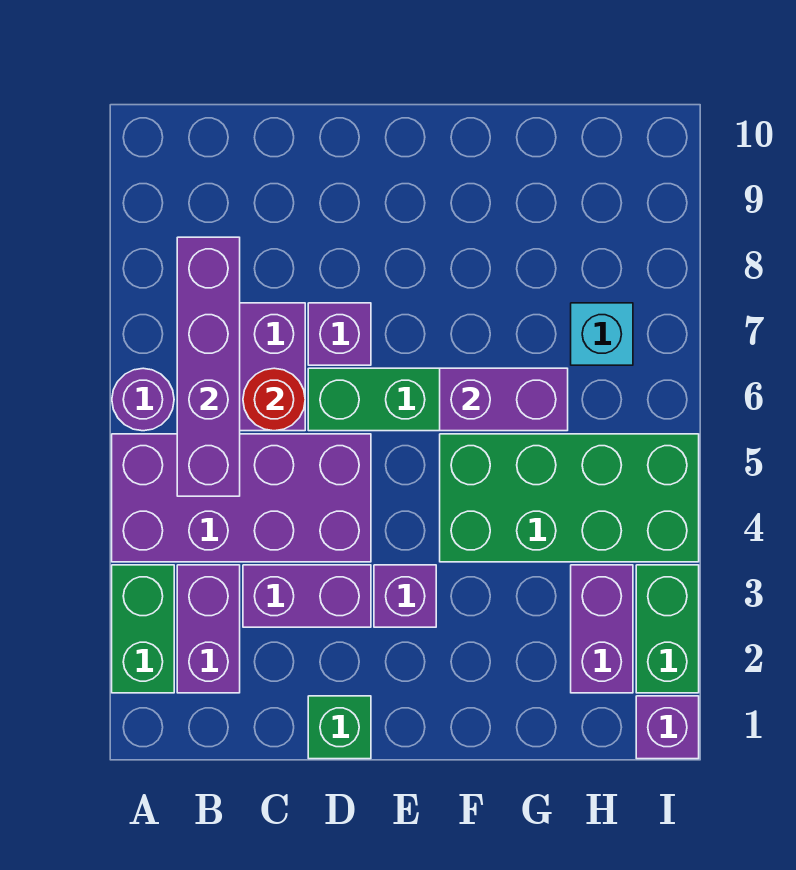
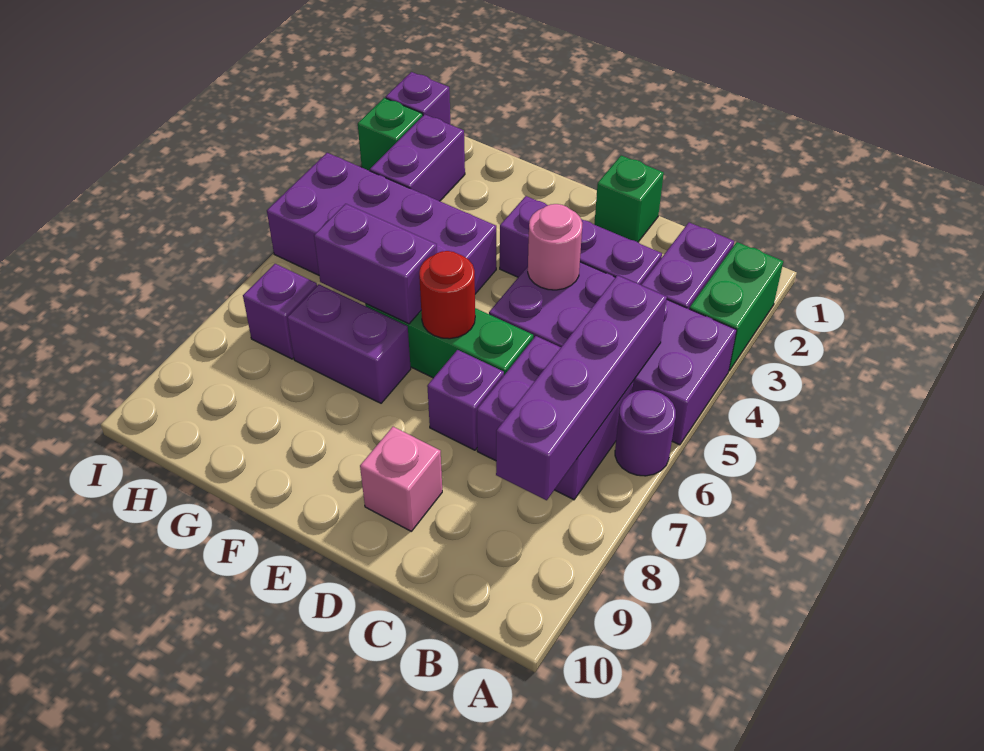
red round brick C6 level 2 -> red round brick E6 level 2
none -> pink round brick D4 level 2
none -> pink brick D9 level 1
green brick F4:I5 level 1 -> purple brick F4:I5 level 1
none -> purple brick F7:G7 level 1
cyan brick H7 level 1 -> purple brick H7 level 1
green brick I2:I3 level 1 -> green brick I2 level 1

